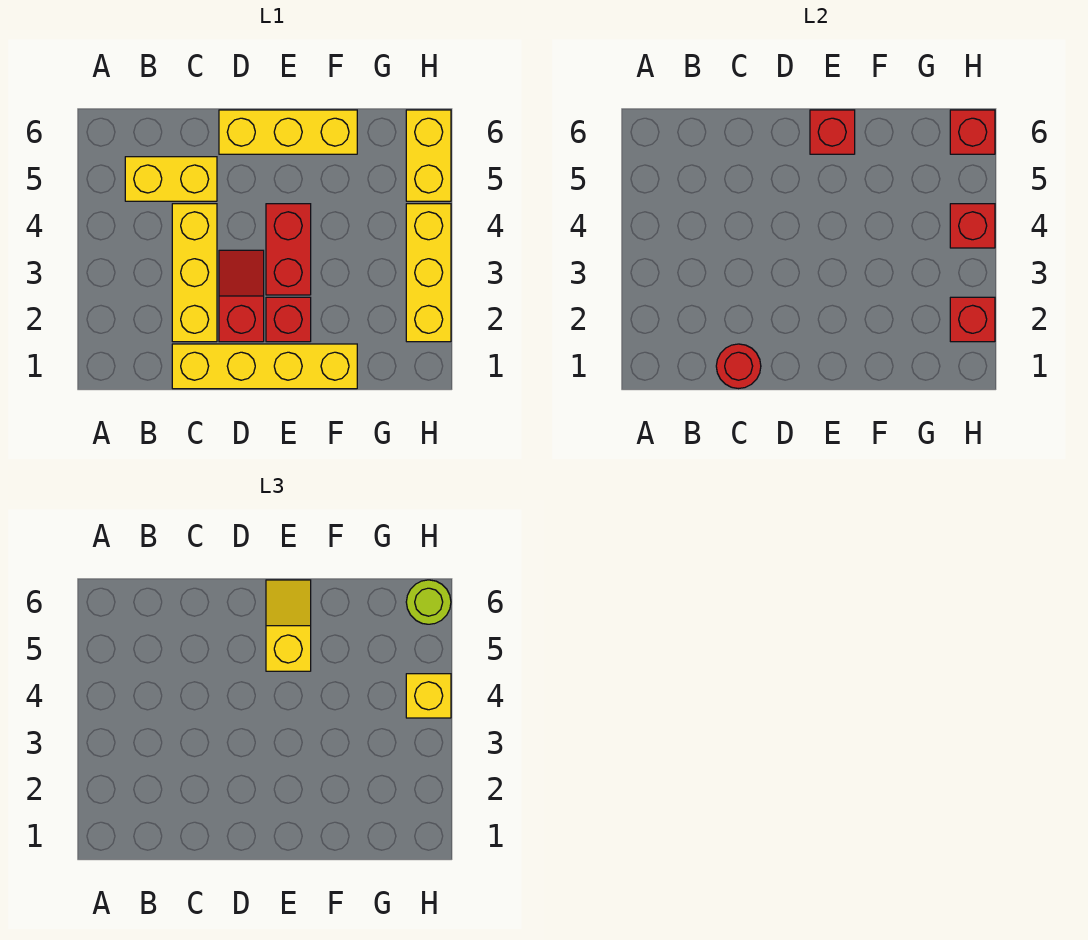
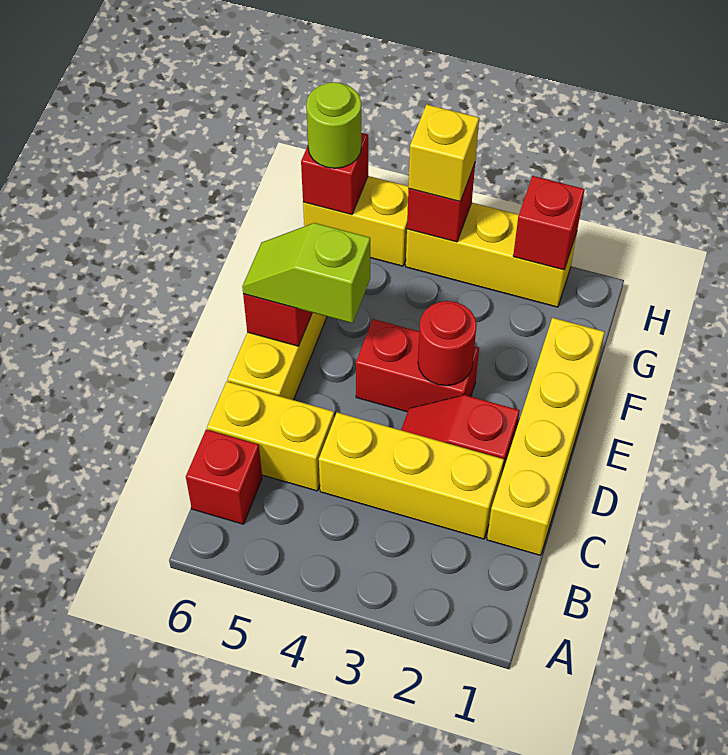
yellow brick B5:C5 level 1 -> yellow brick C5:C6 level 1
red round brick C1 level 2 -> red round brick E3 level 2
red brick E2 level 1 -> red brick B6 level 1
yellow slope E5:E6 level 3 top 5 -> lime slope E5:E6 level 3 top 5

